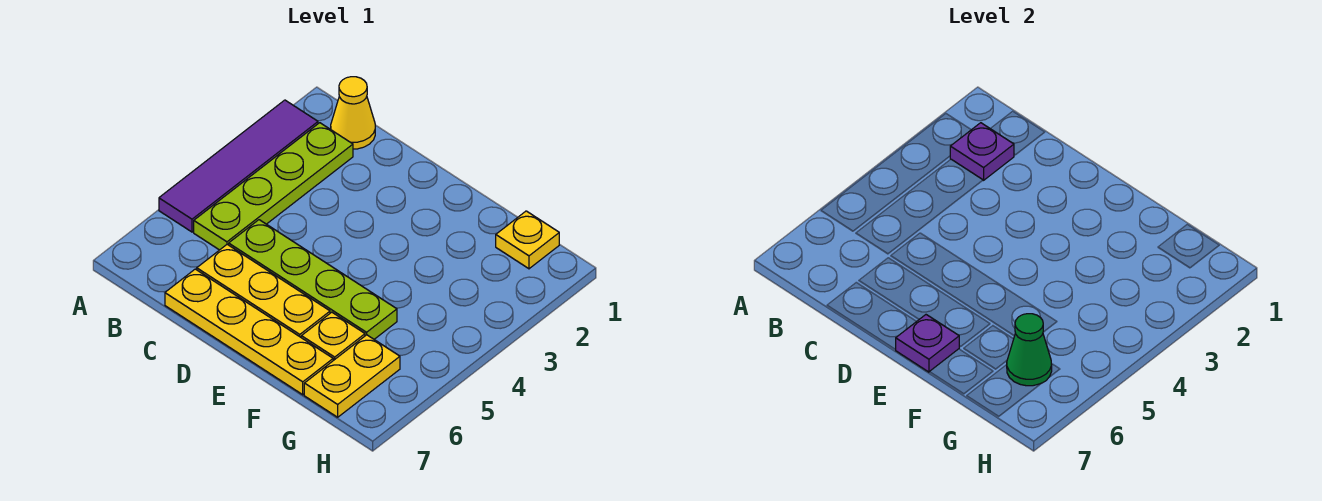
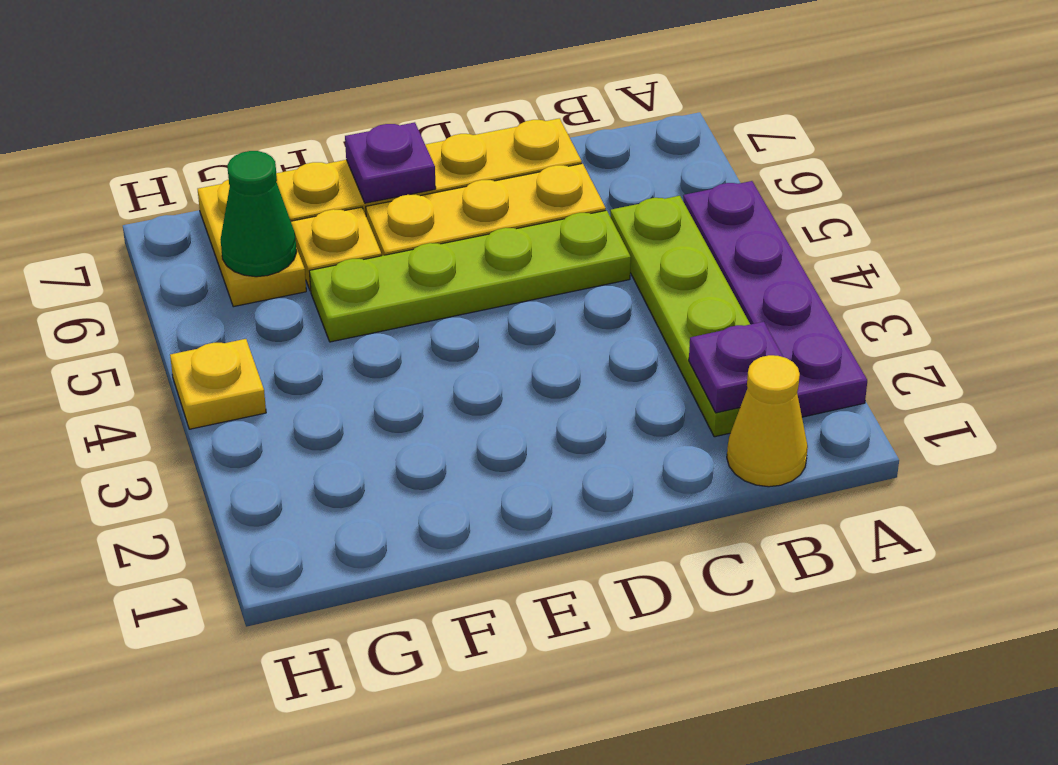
purple tile A2:A5 level 1 -> purple plate A2:A5 level 1
yellow plate G1 level 1 -> yellow plate H4 level 1

